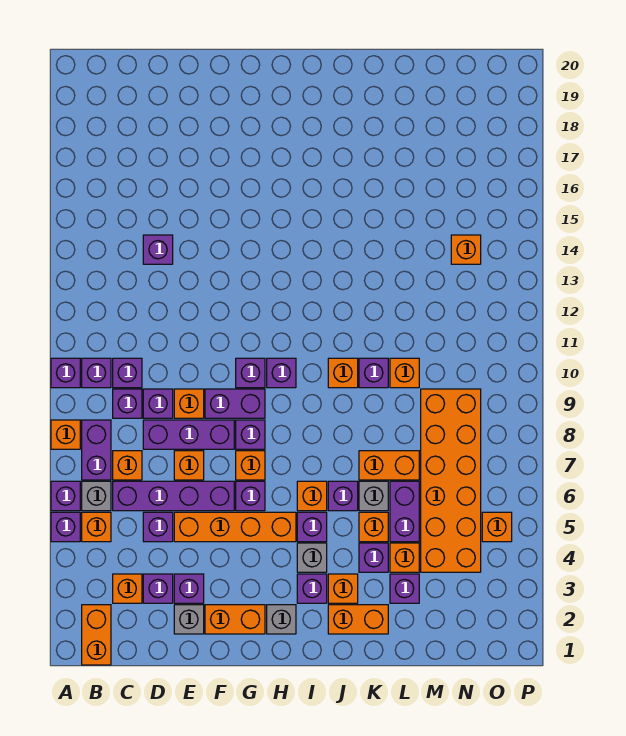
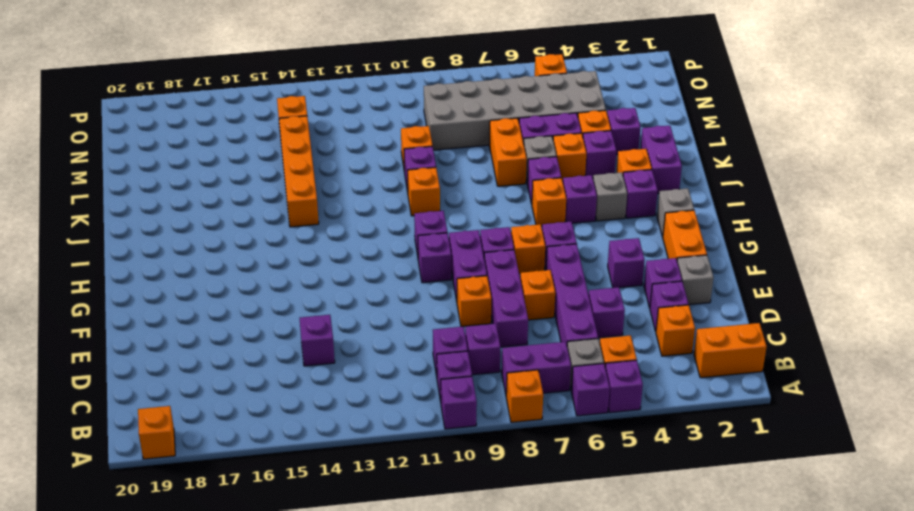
orange brick C7 level 1 -> orange brick A19 level 1
purple brick D9 level 1 -> purple brick F4 level 1
orange brick E5:H5 level 1 -> orange brick J14:M14 level 1
orange brick J2:K2 level 1 -> purple brick J2:K2 level 1
orange brick M4:N9 level 1 -> grey brick M4:N9 level 1

